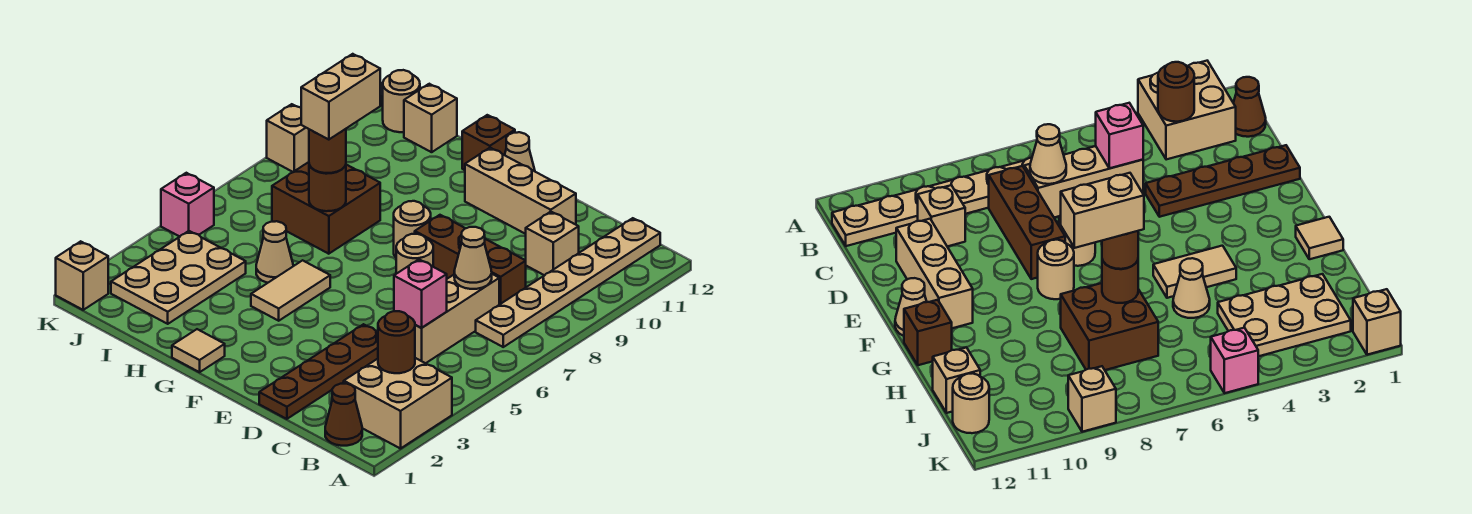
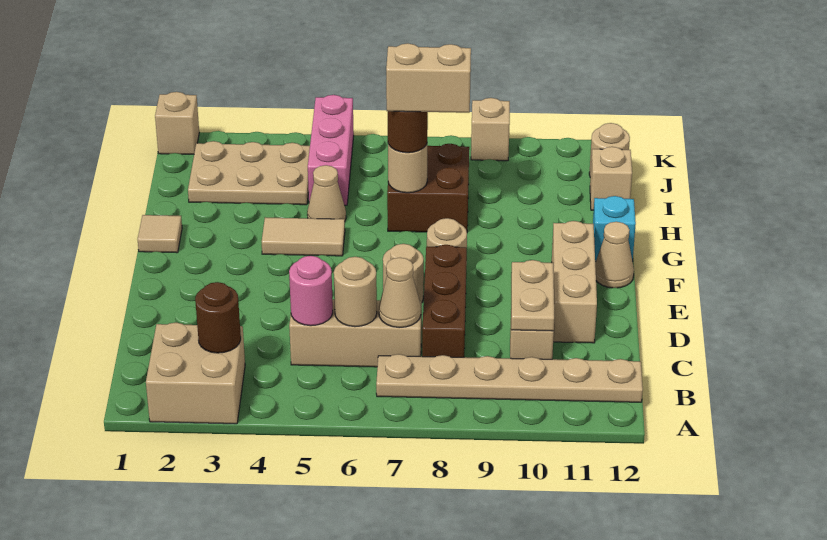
brown cone B1 level 1 -> none
pink brick C5 level 2 -> pink round brick C5 level 2
none -> tan round brick C6 level 2
none -> tan plate C10:D10 level 2
brown plate D1:D4 level 1 -> none
brown brick G12 level 1 -> cyan brick G12 level 1
brown round brick H7 level 2 -> tan round brick H7 level 2
pink brick K5 level 1 -> pink brick I5:K5 level 1

